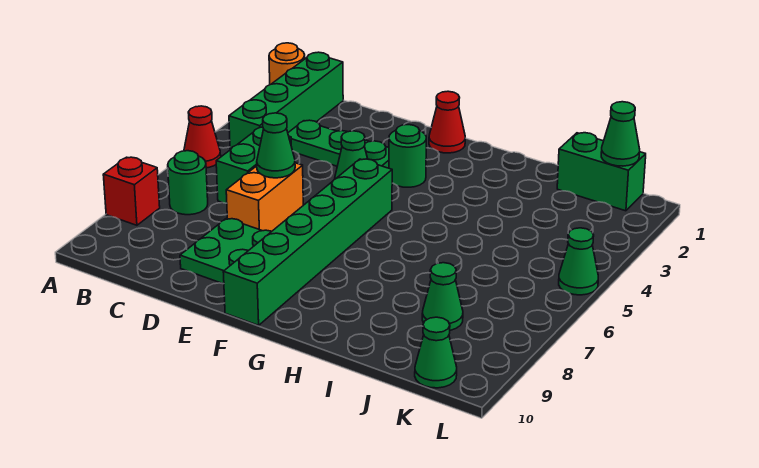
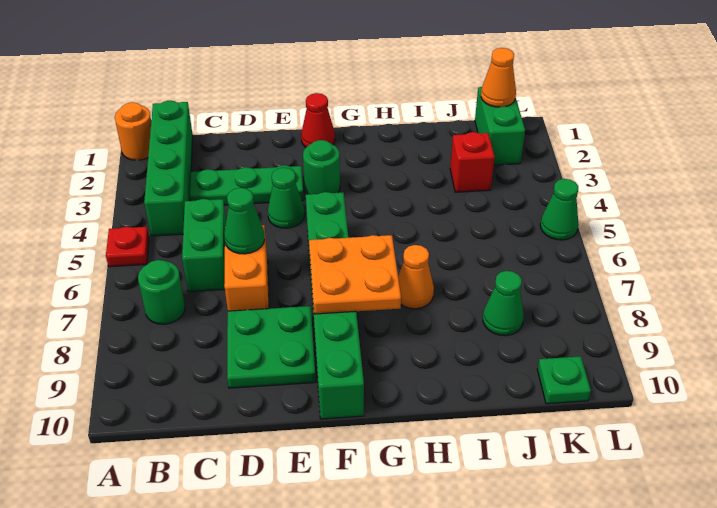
red cone A5 level 1 -> red plate A5 level 1
red brick A8 level 1 -> red brick J3 level 1
none -> orange plate F7:G8 level 2
none -> orange cone H7 level 1
green brick J1:K1 level 1 -> green brick K1:K2 level 1
green cone K1 level 2 -> orange cone K1 level 2
green cone K10 level 1 -> green plate K10 level 1

